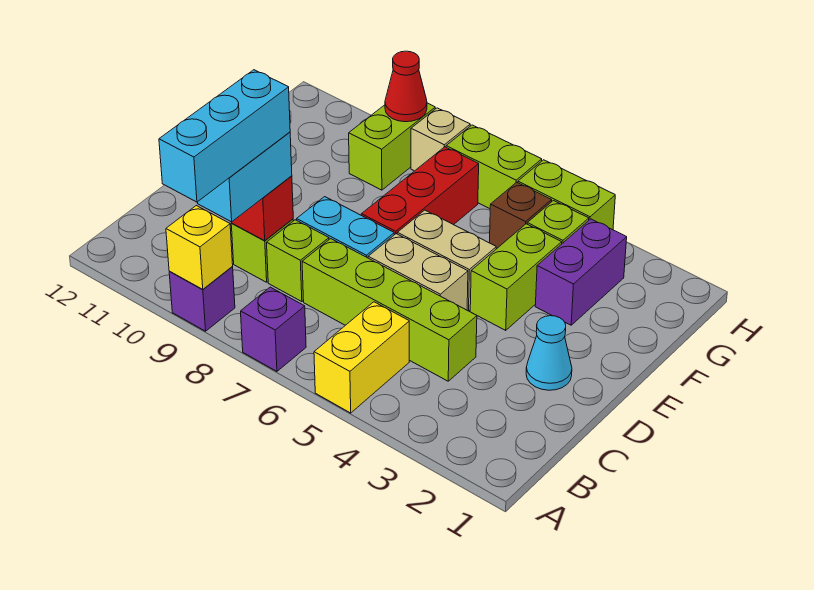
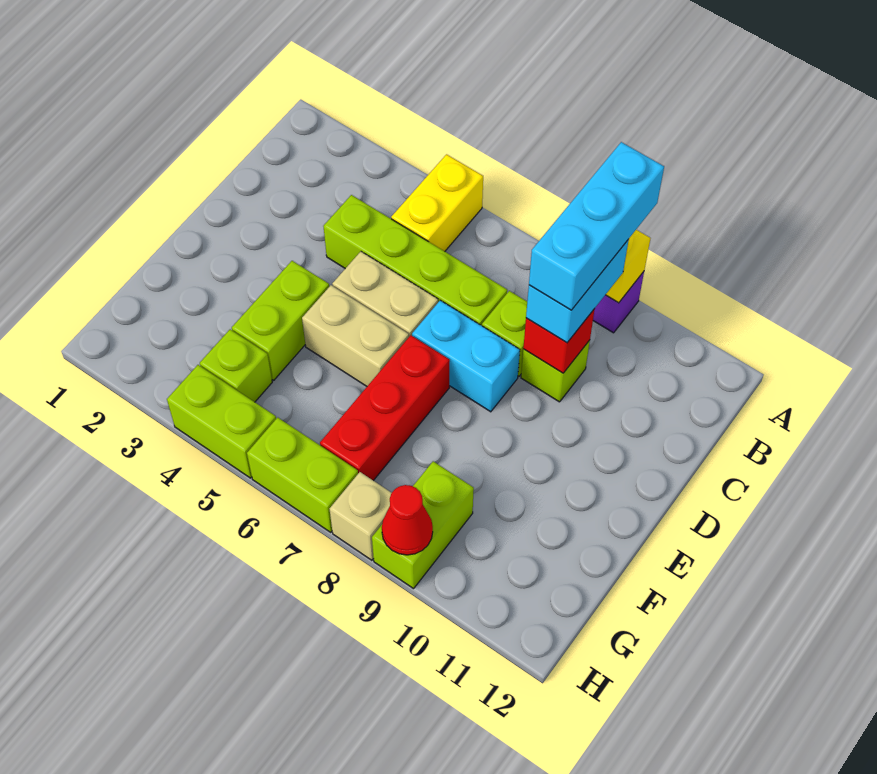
purple brick A7 level 1 -> none
cyan cone D2 level 1 -> none
purple brick F3:G3 level 1 -> none
brown brick G5 level 1 -> none

